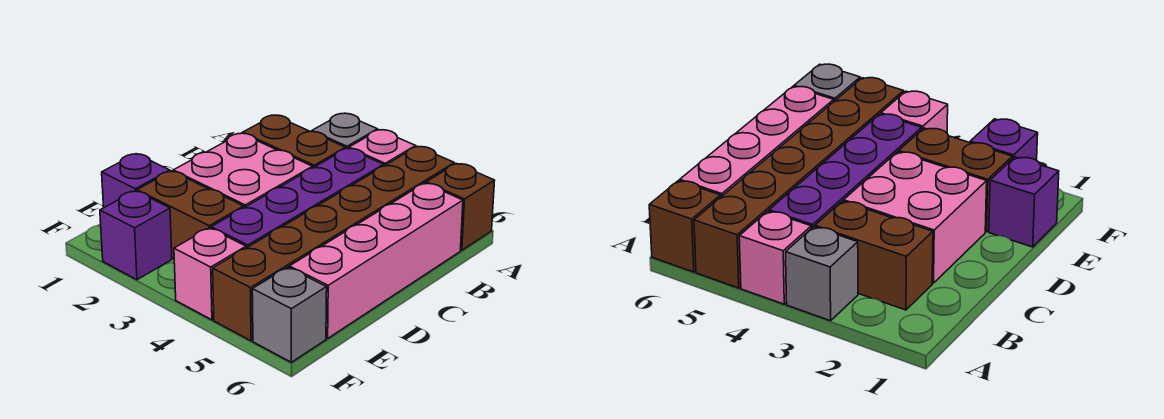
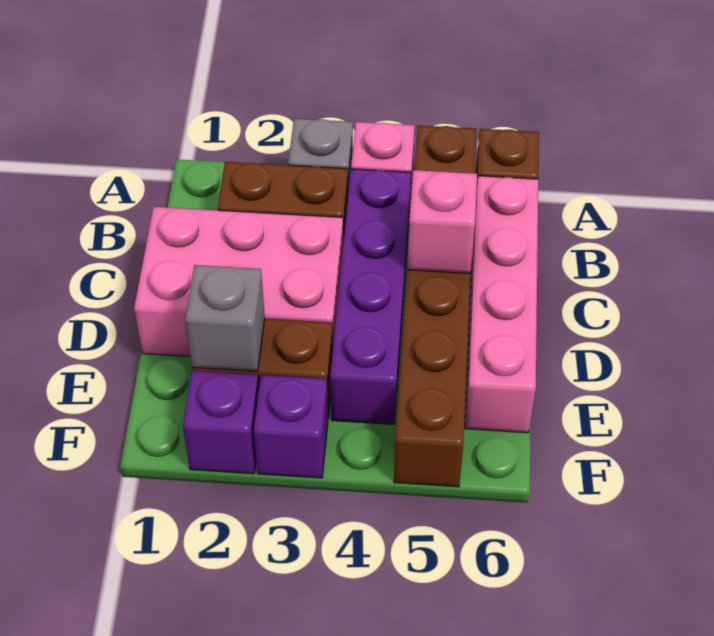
pink brick C2:D3 level 1 -> pink brick C1:D3 level 1
purple brick E1 level 1 -> purple brick F3 level 1
pink brick F4 level 1 -> pink brick C5 level 2
grey brick F6 level 1 -> grey brick E2 level 2

